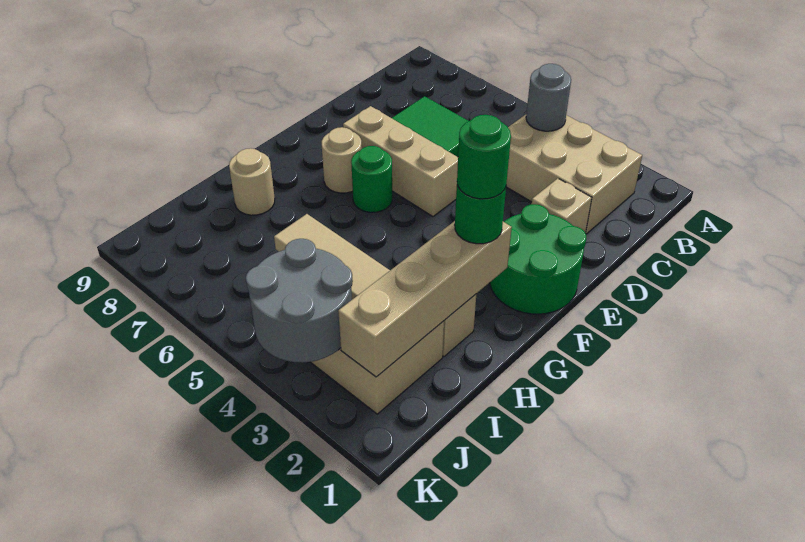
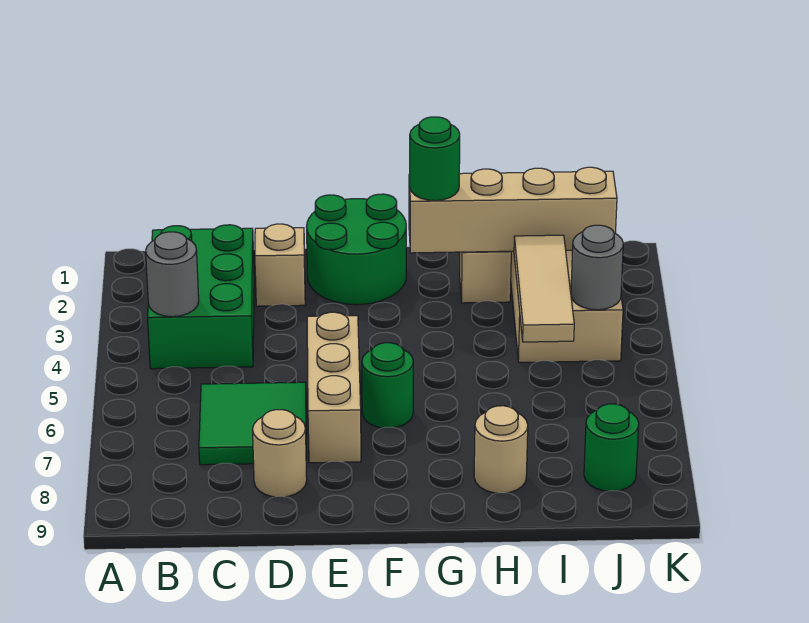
tan brick B2:C4 level 1 -> green brick B2:C4 level 1
tan round brick F7 level 1 -> tan round brick D8 level 1
green round brick G2 level 4 -> green round brick J8 level 1
grey round brick J3:K4 level 2 -> grey round brick J4 level 2

